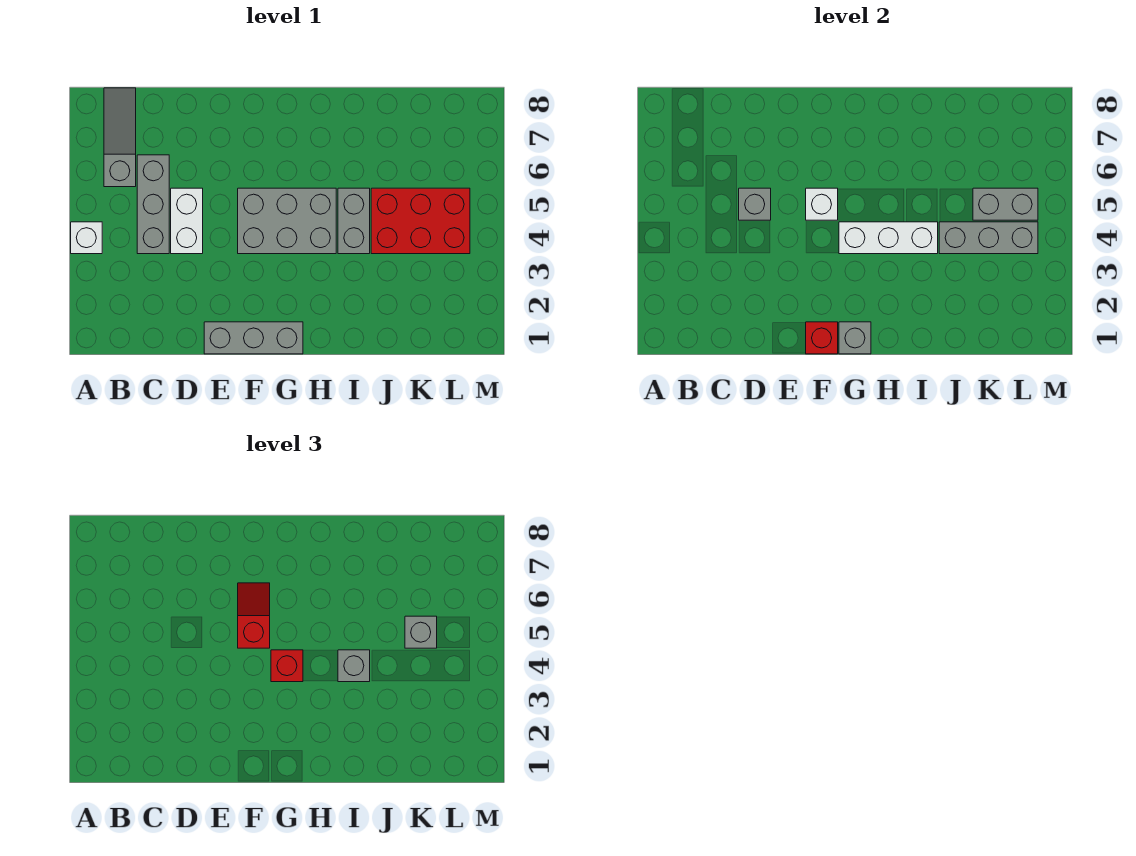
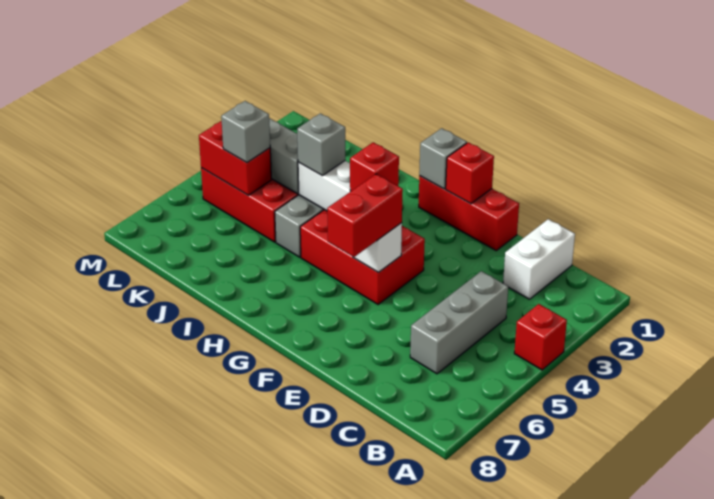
white brick A4 level 1 -> red brick A4 level 1
grey slope B6:B8 level 1 top 6 -> none
white brick D4:D5 level 1 -> white brick C1:C2 level 1
grey brick D5 level 2 -> none
grey brick E1:G1 level 1 -> red brick E1:G1 level 1
grey brick F4:H5 level 1 -> red brick F4:H5 level 1
red slope F5:F6 level 3 top 5 -> red brick F5:F6 level 3
grey brick K5:L5 level 2 -> red brick K5:L5 level 2

